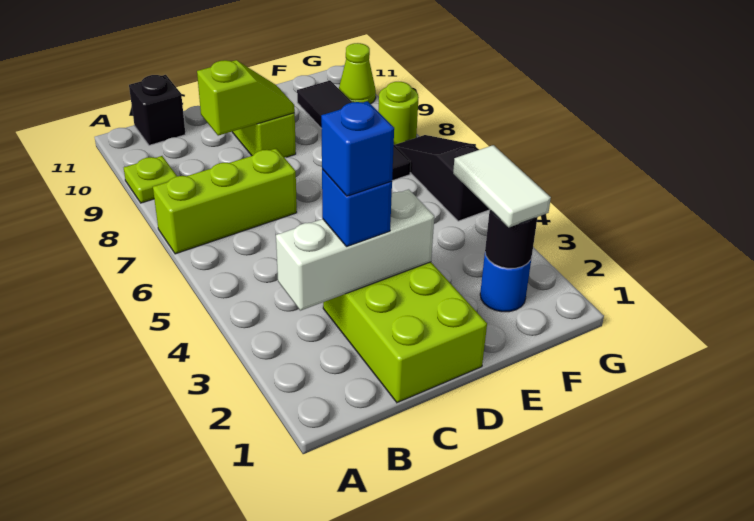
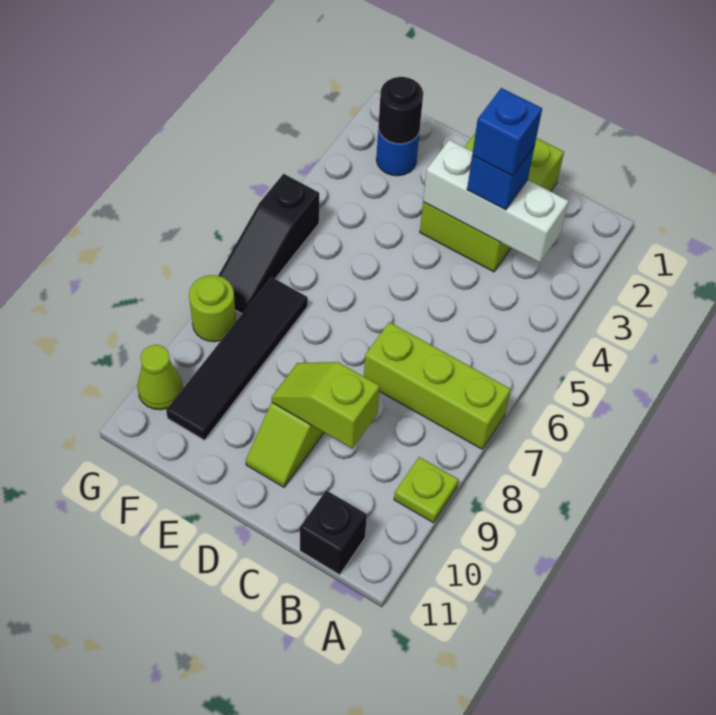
white tile F2:F3 level 3 -> none

